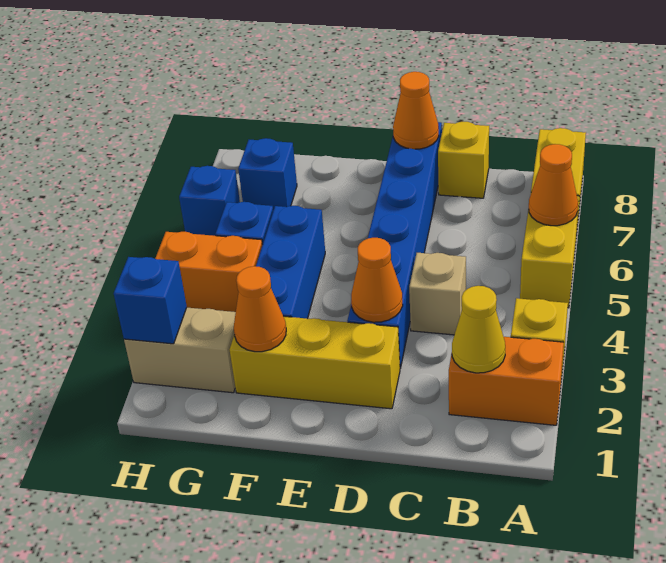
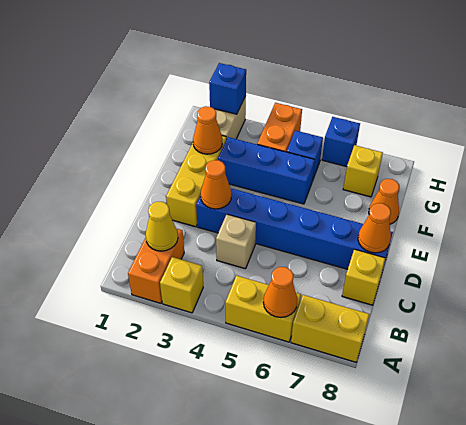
none -> orange cone F8 level 1
blue brick G7 level 1 -> yellow brick G7 level 1

